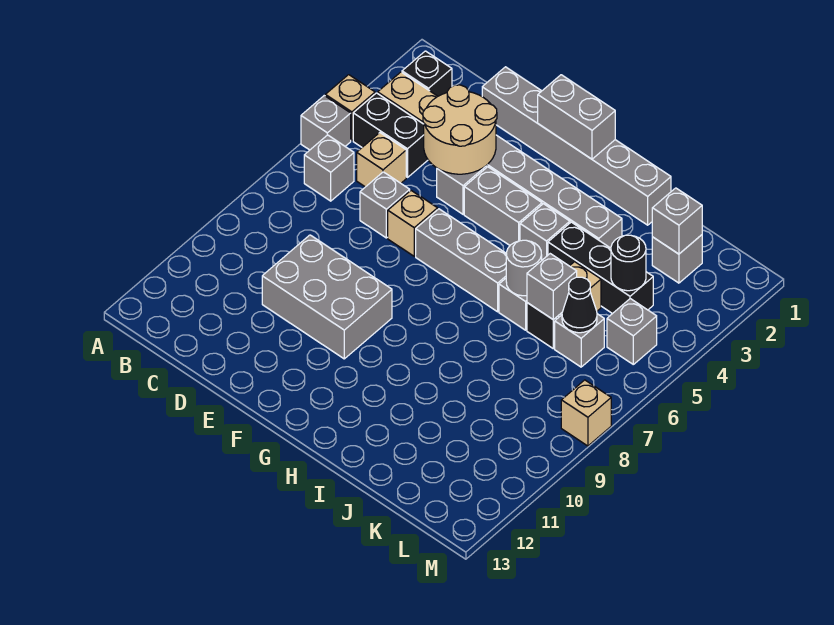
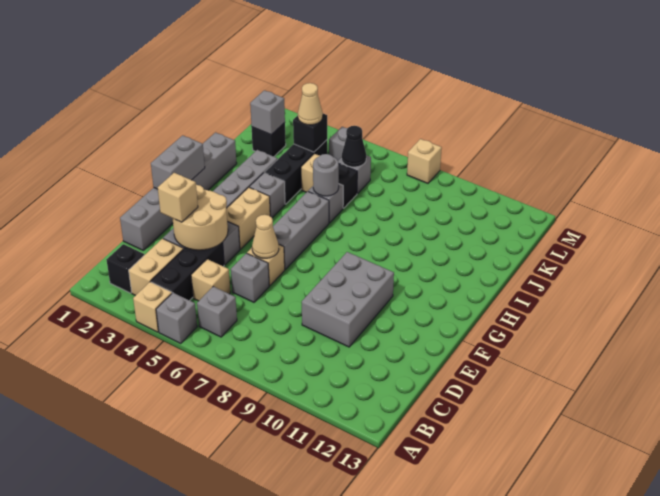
black brick B4:C4 level 1 -> black brick B4:D4 level 1
none -> tan brick D3 level 3
none -> tan cone E6 level 2
grey brick F4:G4 level 1 -> tan brick F4:G4 level 1
grey brick J6 level 2 -> none
grey brick K2 level 1 -> black brick K2 level 1
black round brick K4 level 2 -> black brick K4 level 2
none -> tan cone K4 level 3

